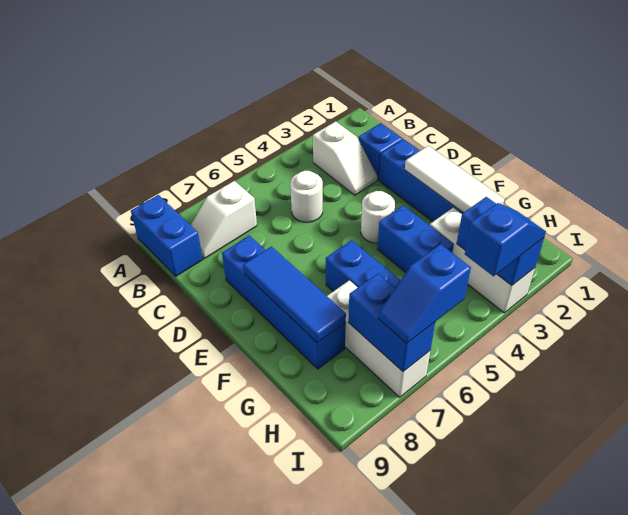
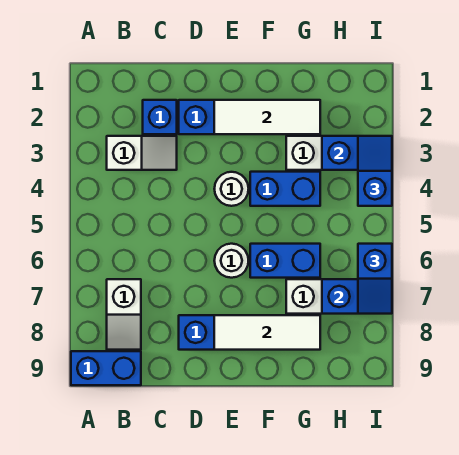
white round brick C5 level 1 -> white round brick E6 level 1
blue tile E8:G8 level 2 -> white tile E8:G8 level 2

